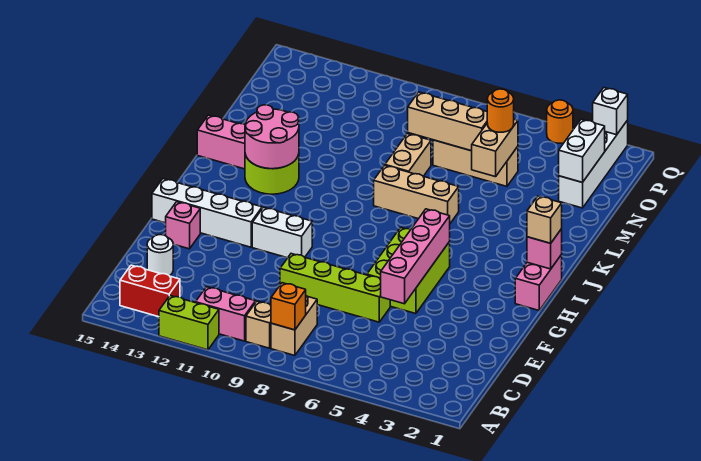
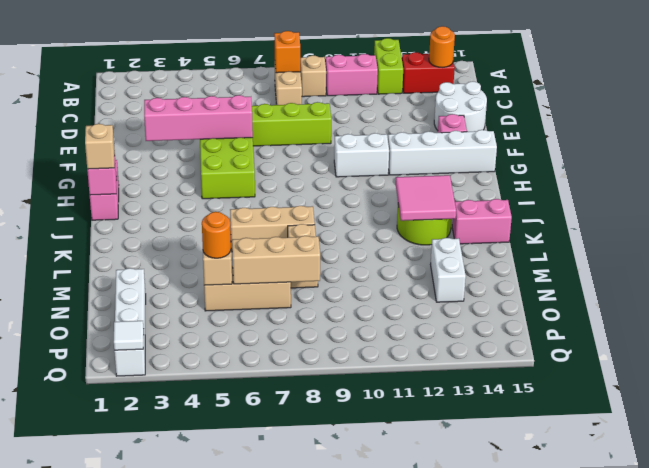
lime brick A11:A12 level 1 -> lime brick A12:B12 level 1
white round brick D14 level 1 -> white round brick D14:E15 level 1
pink brick E5:H5 level 2 -> pink brick F3:F6 level 2
pink round brick J12:K13 level 2 -> pink tile J12:K13 level 2
white brick N2:O2 level 2 -> white brick M13:N13 level 1
white brick Q2 level 2 -> white tile Q2 level 2
orange round brick Q4 level 1 -> orange round brick B14 level 2

